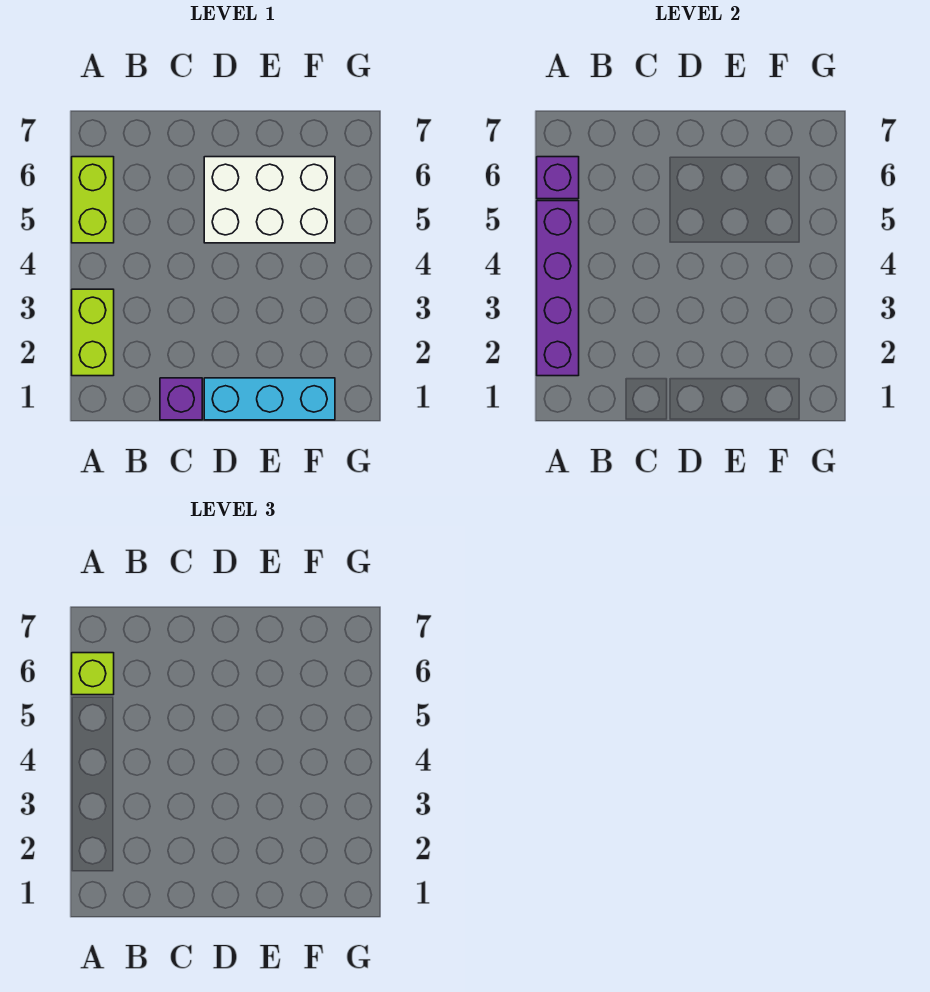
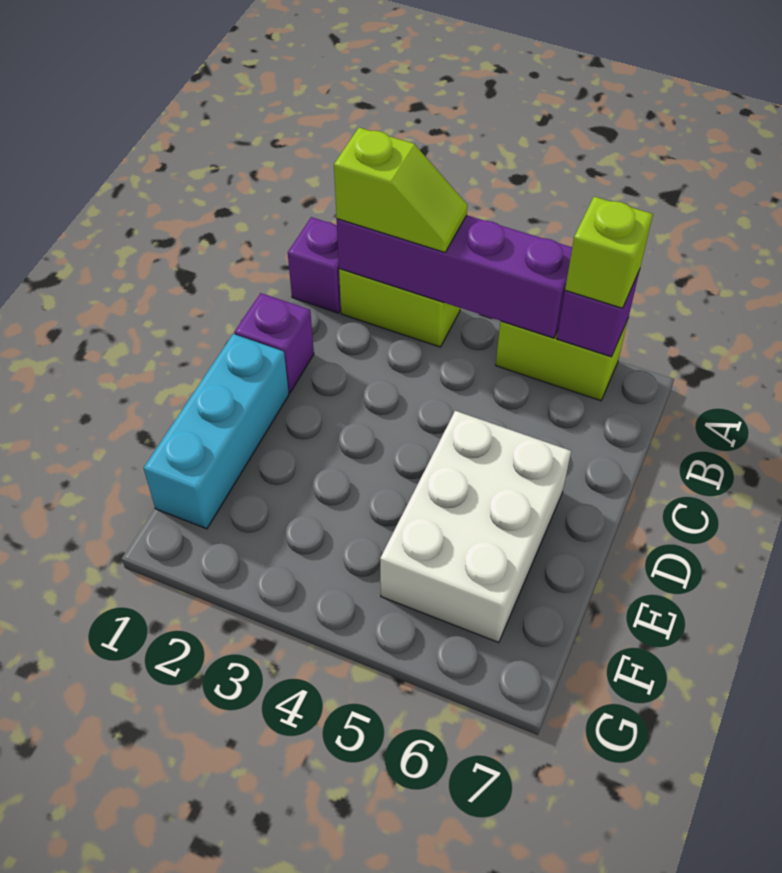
none -> purple brick A1 level 1
none -> lime slope A2:A3 level 3 top 2

